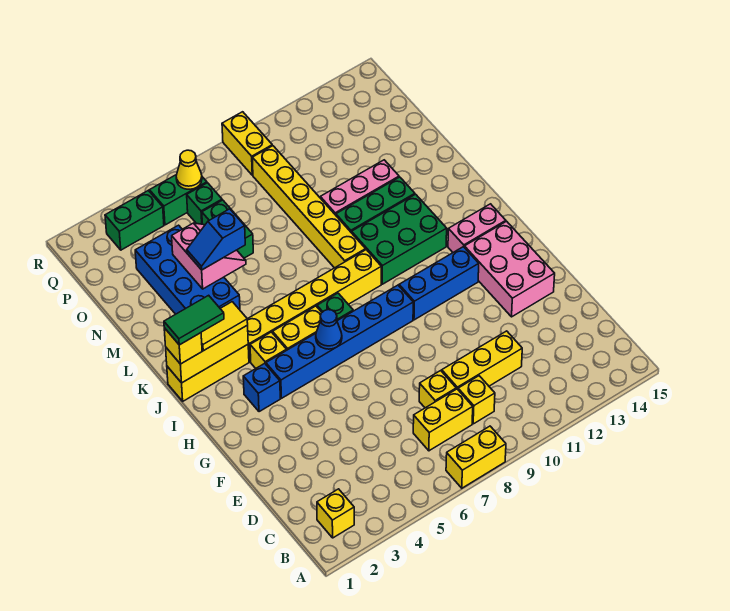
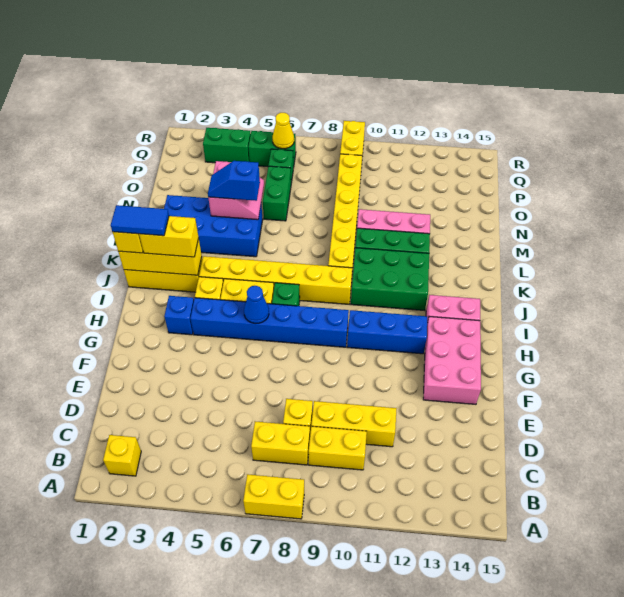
yellow brick C9 level 1 -> yellow brick C9:C10 level 1
green tile J1:J2 level 4 -> blue tile J1:J2 level 4
yellow tile J2:J3 level 3 -> yellow brick J2:J3 level 3
blue brick L3:O4 level 1 -> blue brick L2:M5 level 1

